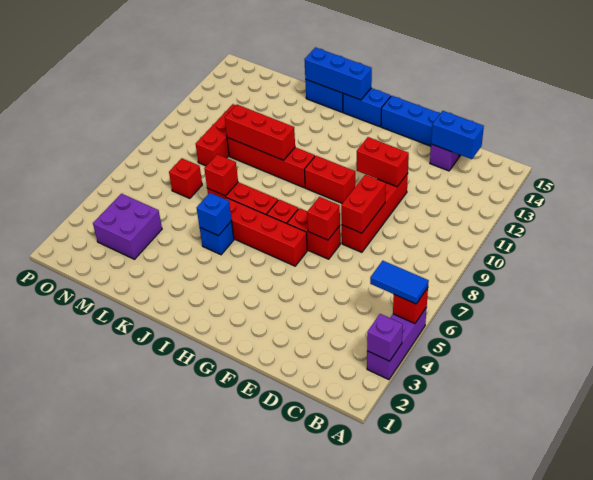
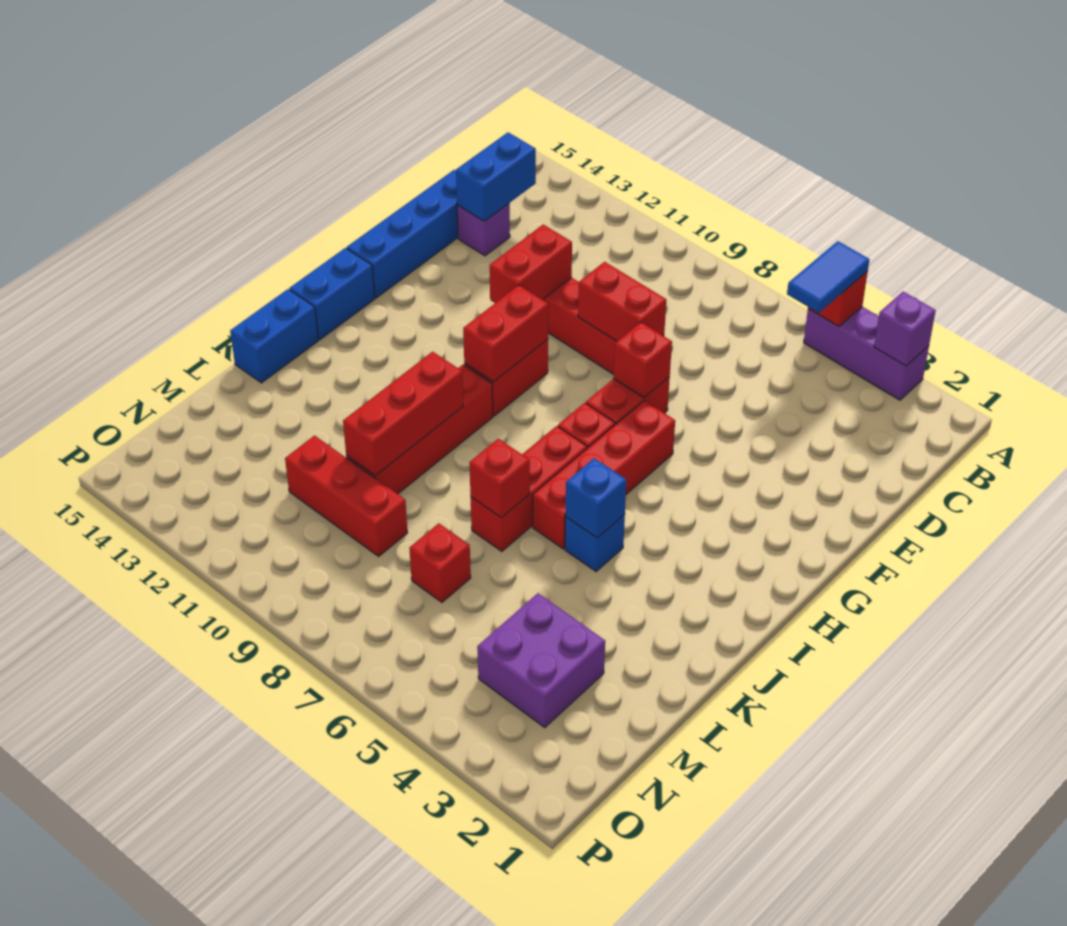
none -> red brick G10:H10 level 2
blue brick I15:K15 level 2 -> none

